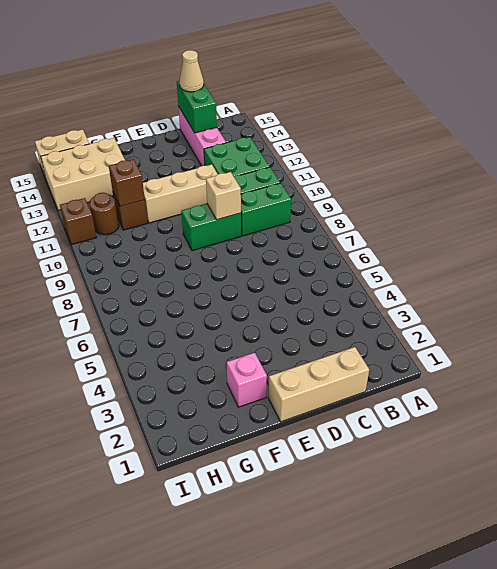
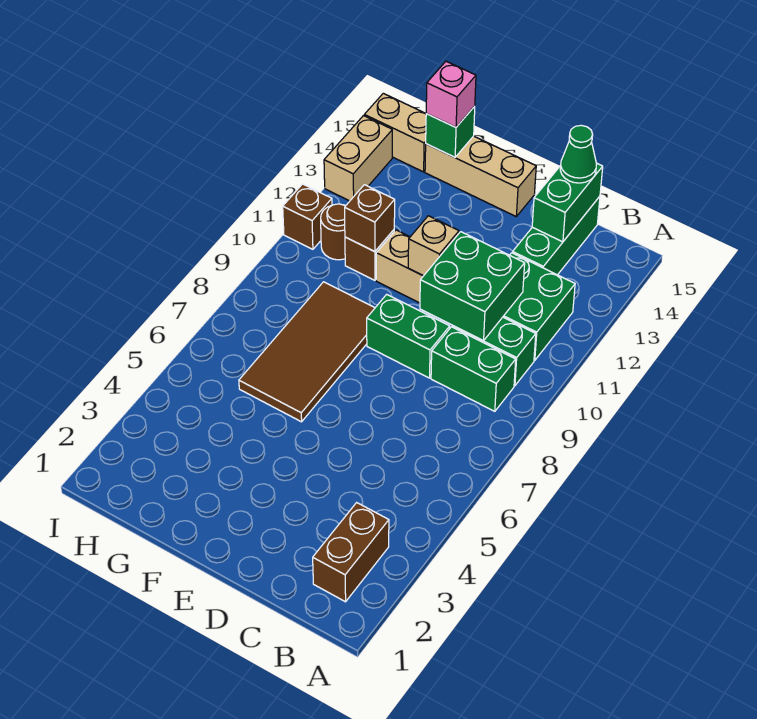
none -> brown brick B2:B3 level 1
tan brick C1:E1 level 1 -> tan brick E15:G15 level 1
none -> green brick C10:D11 level 2
pink brick C13:C15 level 1 -> green brick C13:C15 level 1
tan cone C15 level 3 -> green cone C15 level 3
tan brick D9 level 2 -> tan brick E11 level 2
pink brick F2 level 1 -> pink brick G15 level 3
none -> brown tile F6:G9 level 1
tan brick G13:I14 level 1 -> tan brick I13:I14 level 1
none -> green brick G15 level 2

